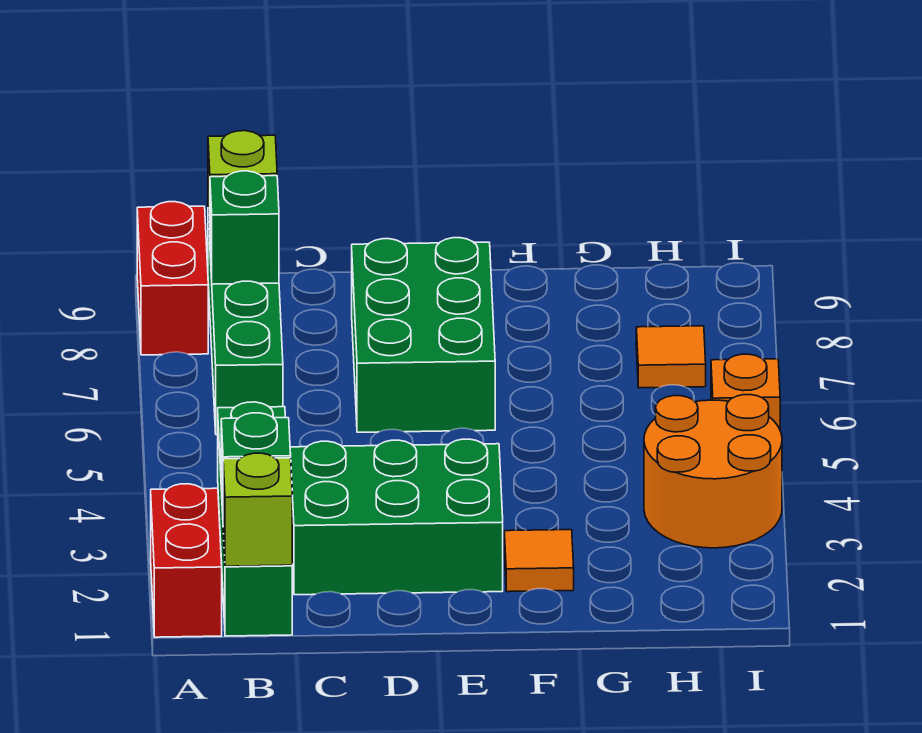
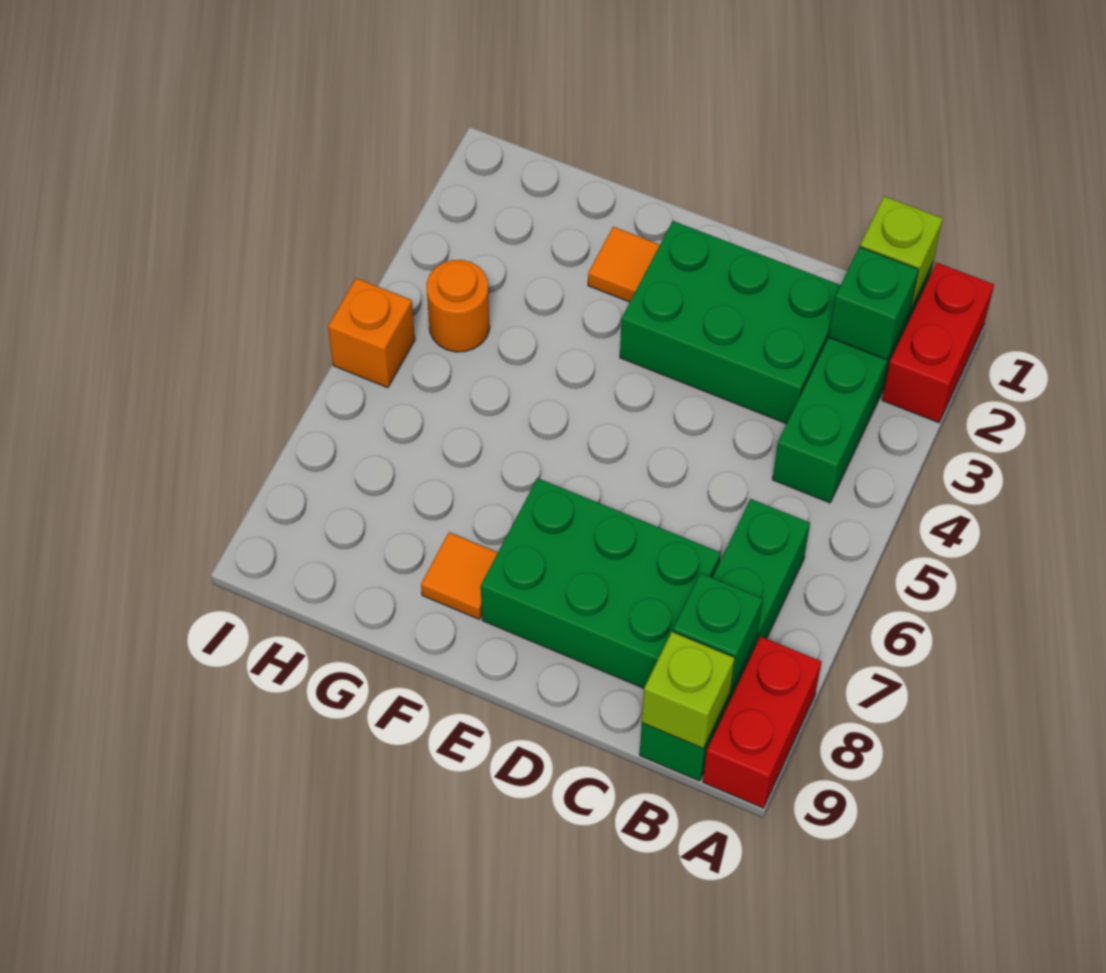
green brick D6:E8 level 1 -> green brick C7:E8 level 1
orange round brick H3:I4 level 1 -> orange round brick H4 level 1
orange tile H7 level 1 -> orange tile F8 level 1

